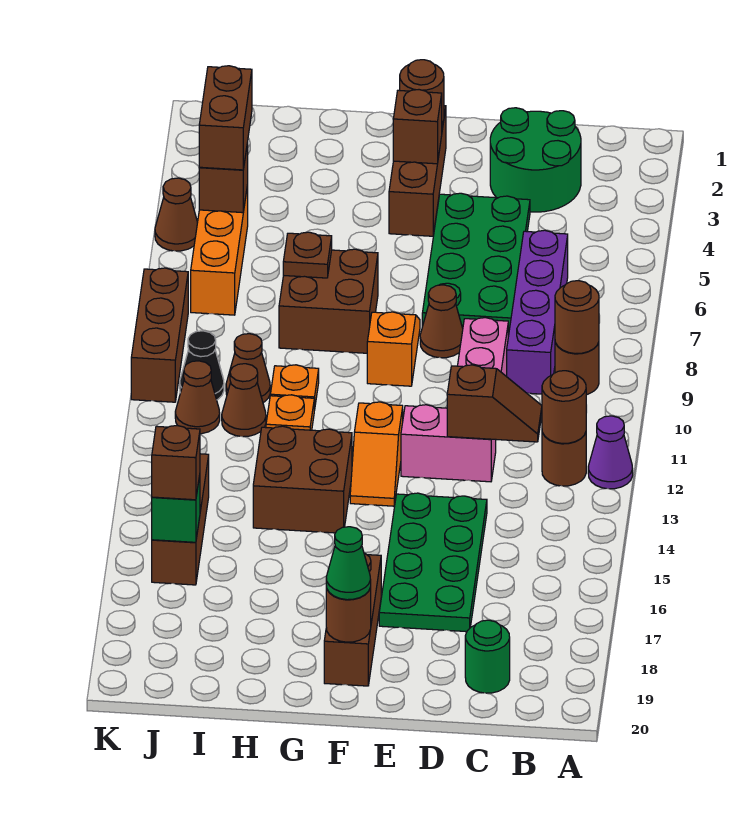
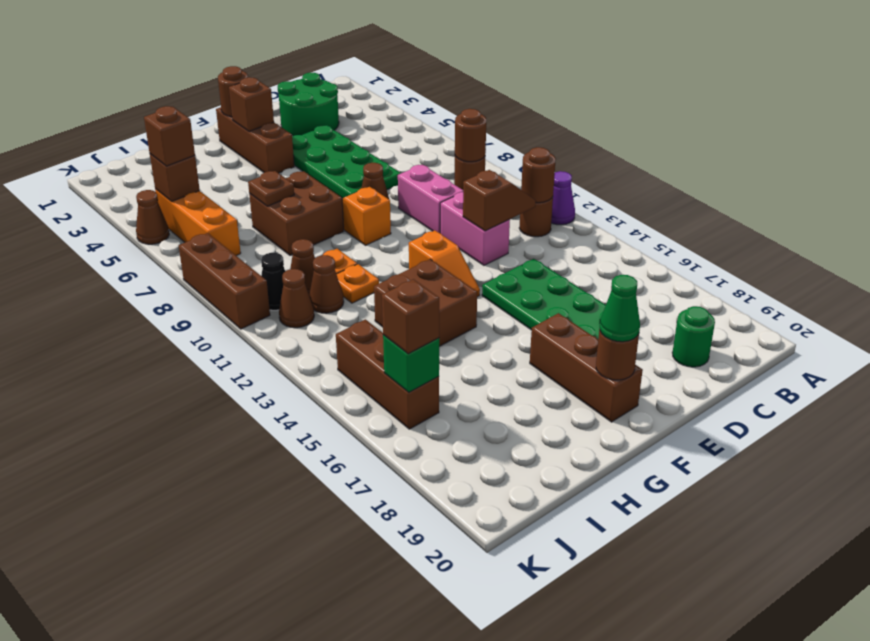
purple brick C6:C9 level 1 -> none
pink brick D12:E12 level 1 -> pink brick D11:D12 level 1
brown brick J4:J5 level 3 -> brown brick J5 level 3

